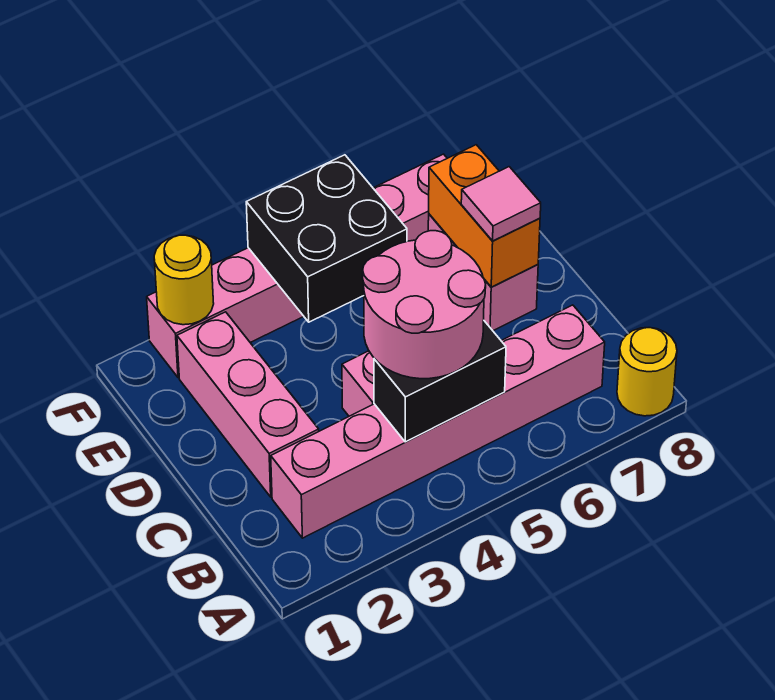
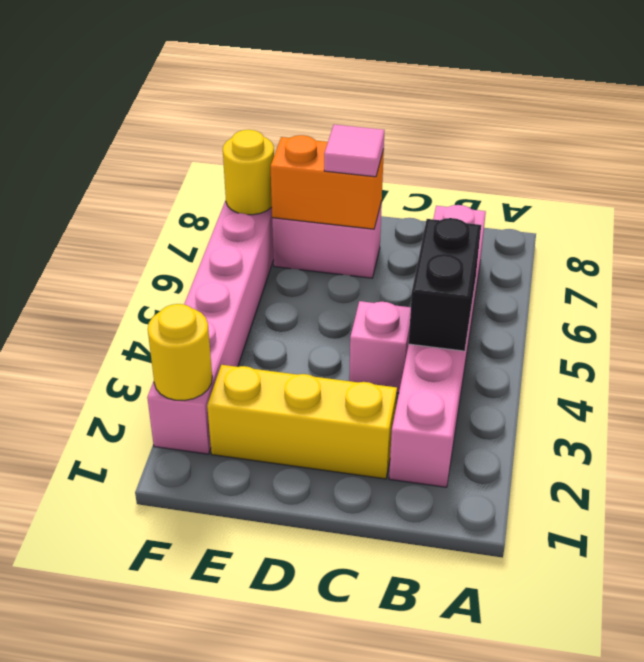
yellow round brick A8 level 1 -> yellow round brick F7 level 2
pink round brick B4:C5 level 3 -> none
pink brick C2:E2 level 1 -> yellow brick C2:E2 level 1
black brick E4:F5 level 2 -> none

